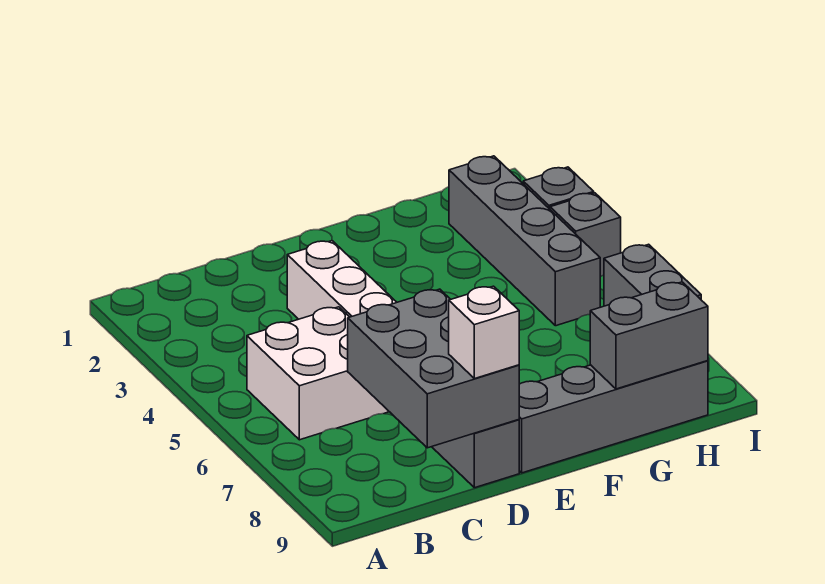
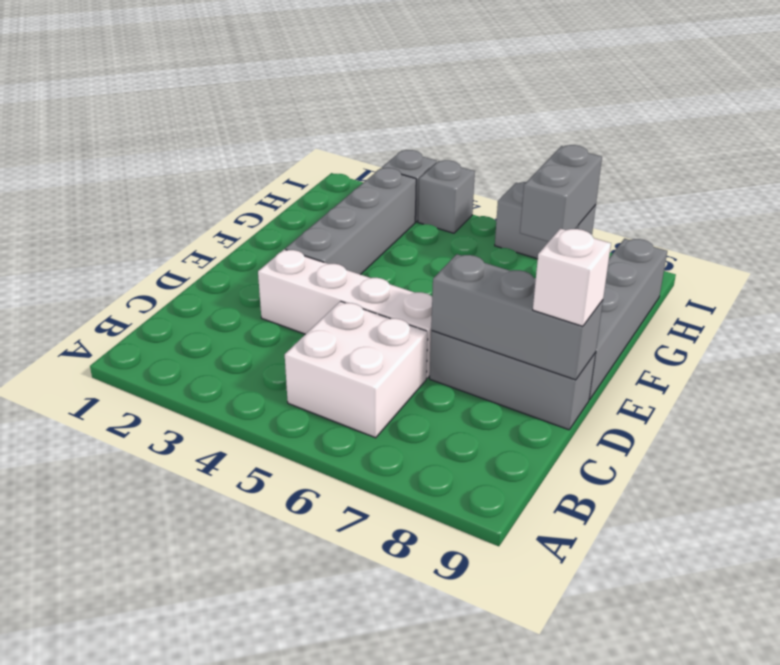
grey brick C7:D9 level 2 -> grey brick D7:D9 level 2
grey brick G9:H9 level 2 -> grey brick H7:I7 level 2
grey brick H2:H5 level 1 -> grey brick E3:H3 level 1

